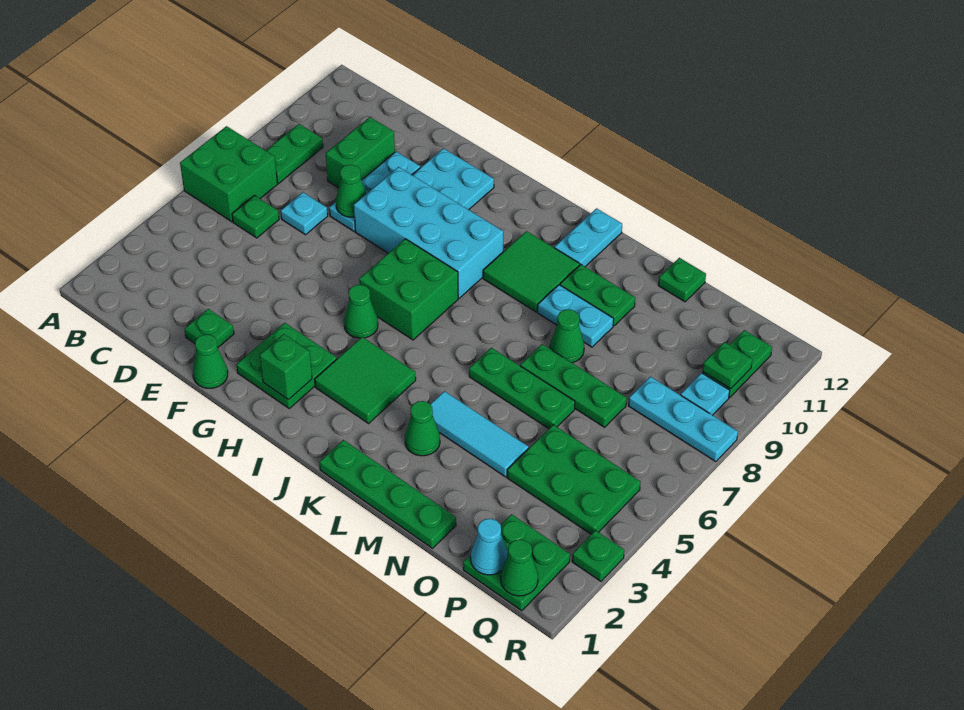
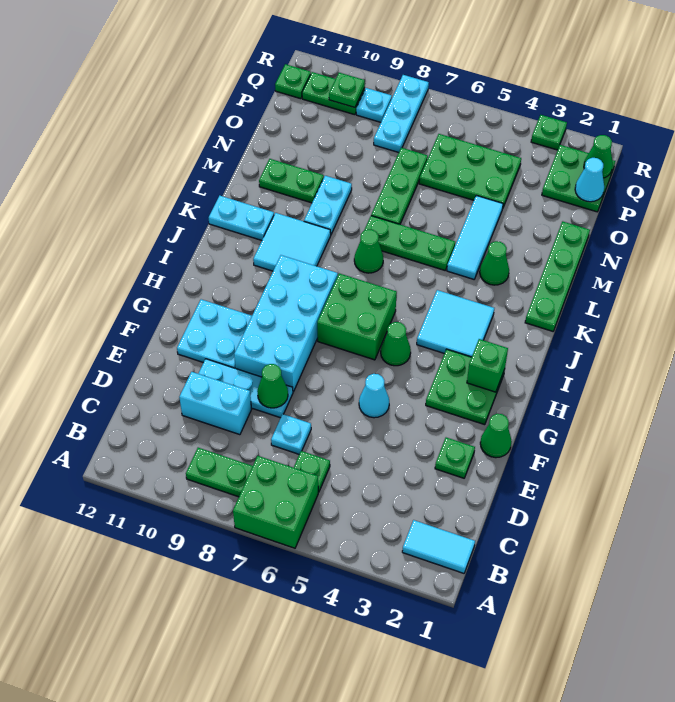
none -> cyan tile B1:B2 level 1
green brick D9:D10 level 1 -> cyan brick D9:D10 level 1
none -> cyan cone F5 level 1
green tile I3:J4 level 1 -> cyan tile I3:J4 level 1
green tile J9:K10 level 1 -> cyan tile J9:K10 level 1
green plate L6:N6 level 1 -> green plate L5:L7 level 1
green plate L10:M10 level 1 -> green plate M10:M11 level 1
green cone M8 level 1 -> green cone K7 level 1
green plate N12 level 1 -> green plate Q12 level 1
green plate O4:Q5 level 1 -> green plate O4:P6 level 1

